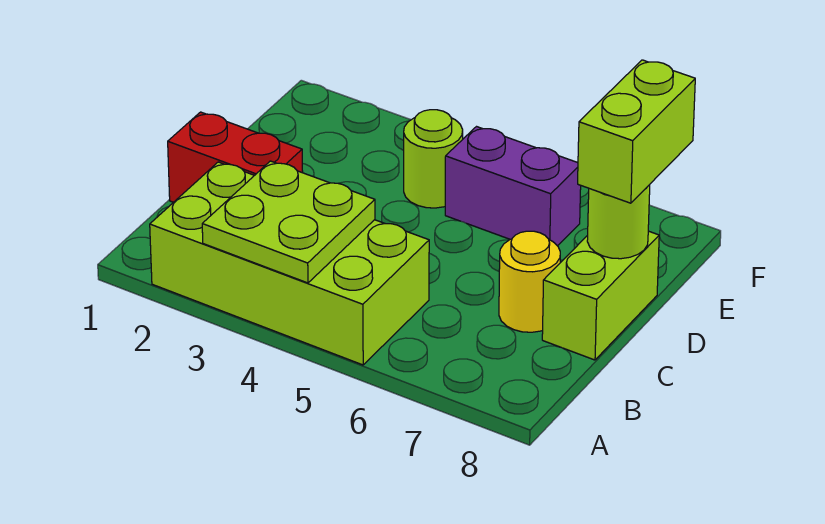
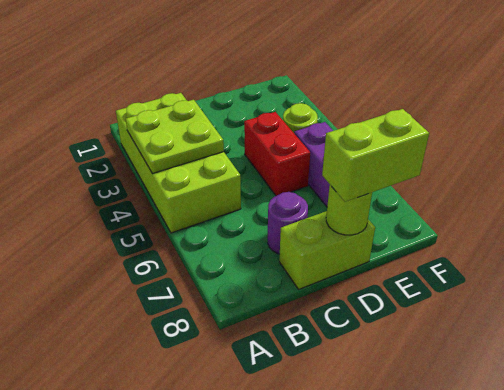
red brick C1:C2 level 1 -> red brick D4:D5 level 1
yellow round brick C7 level 1 -> purple round brick C7 level 1

